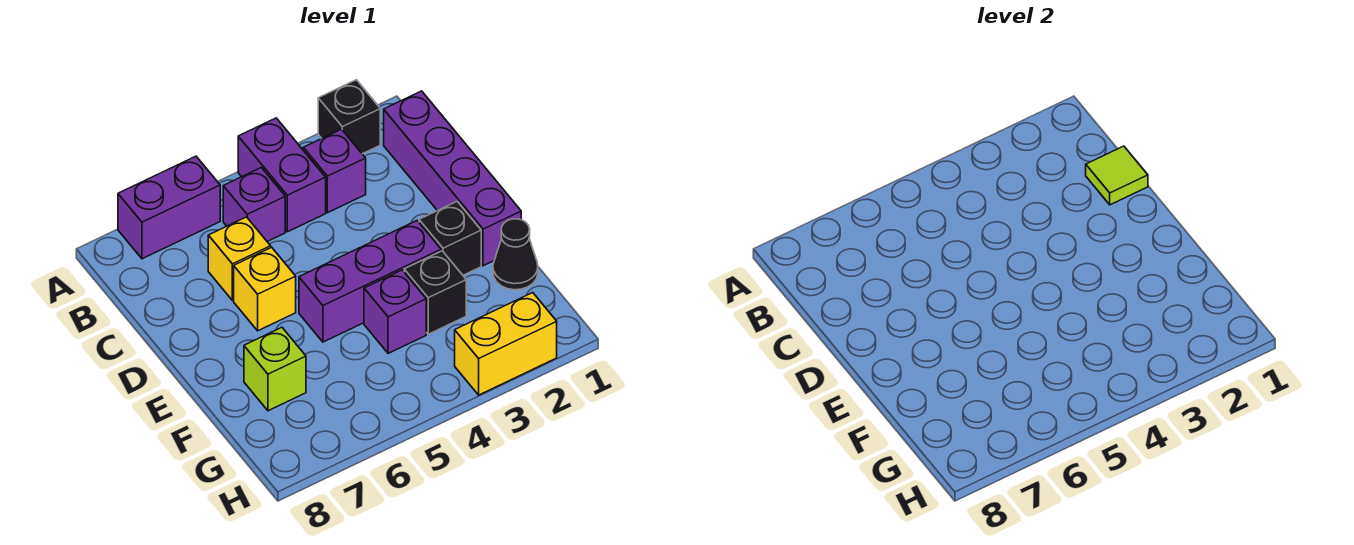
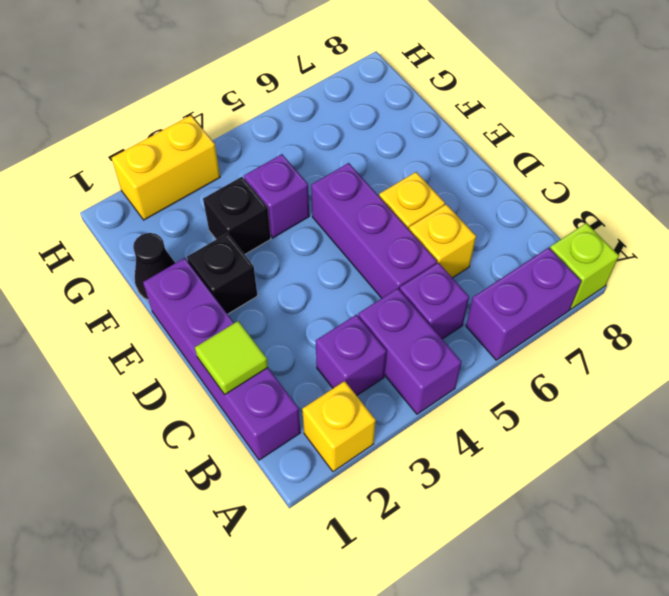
black brick A2 level 1 -> yellow brick A2 level 1
purple brick E3:E5 level 1 -> purple brick C5:E5 level 1
lime brick F7 level 1 -> lime brick A8 level 1

